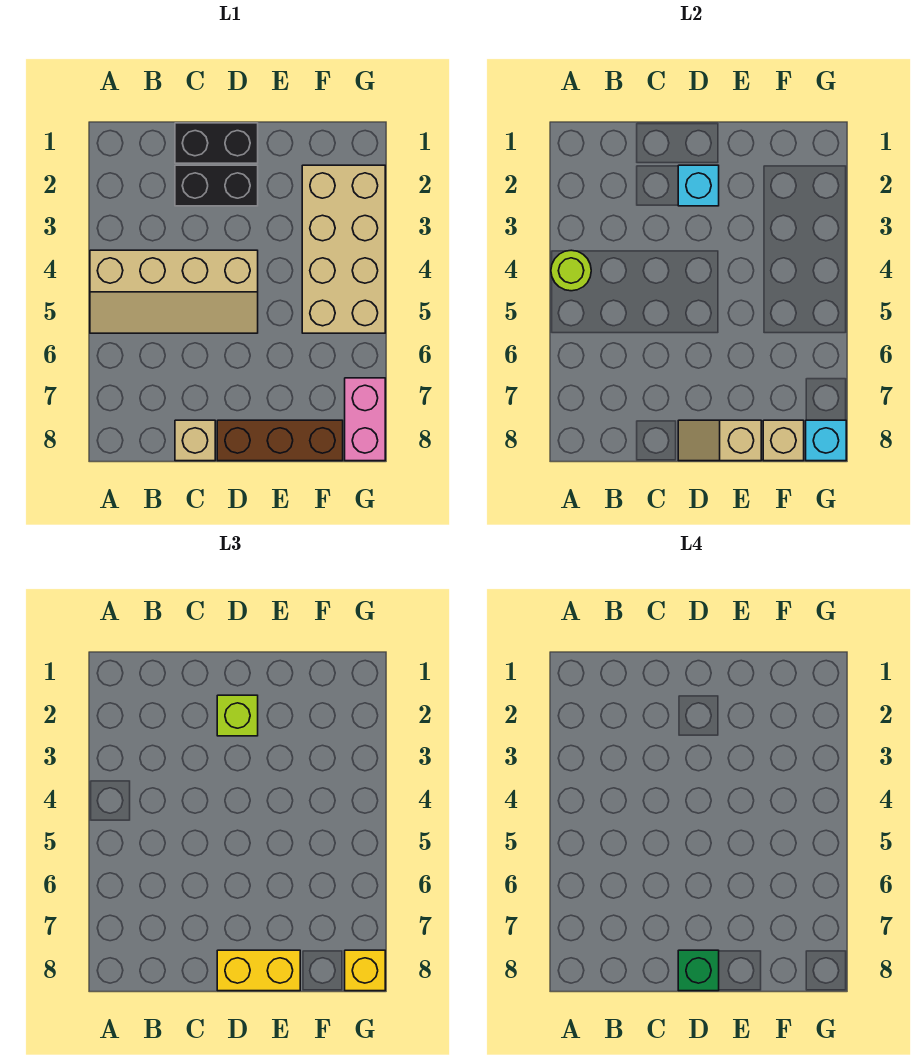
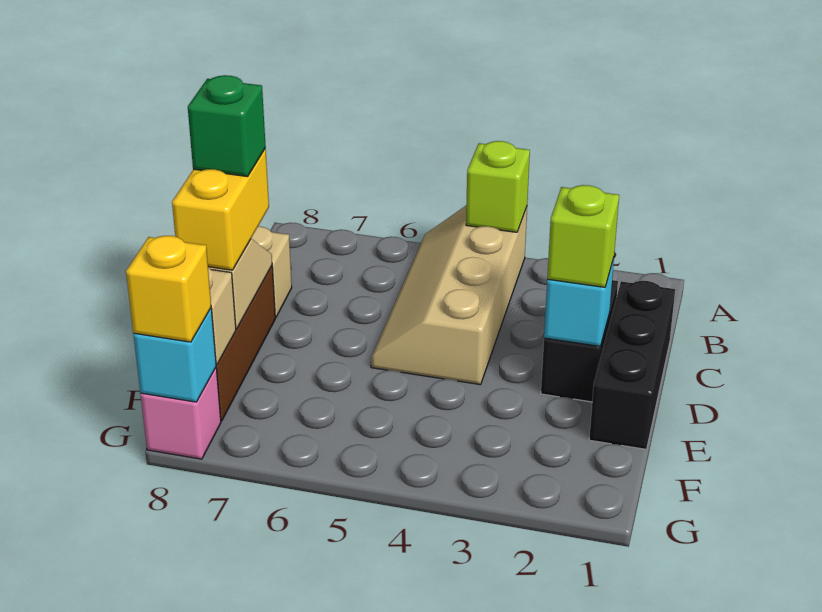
lime round brick A4 level 2 -> lime brick A4 level 2
black brick C1:D1 level 1 -> black brick C1:E1 level 1
tan brick F2:G5 level 1 -> none
pink brick G7:G8 level 1 -> pink brick G8 level 1

